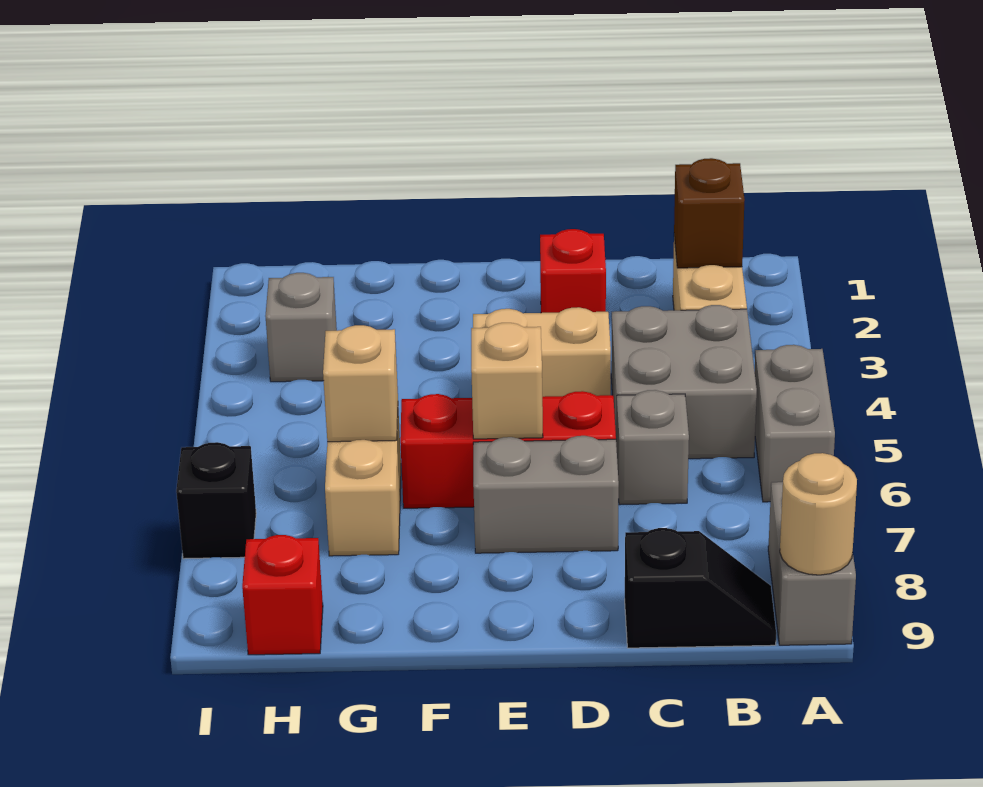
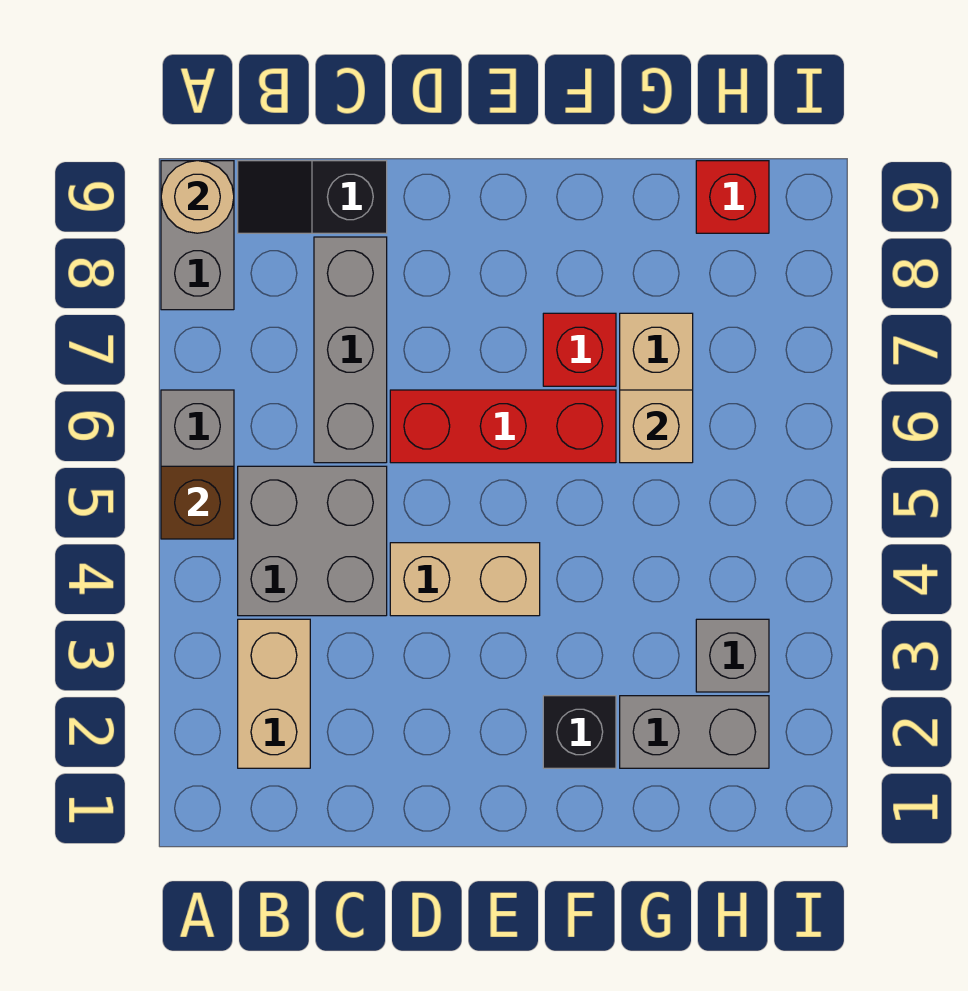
brown brick B2 level 2 -> brown brick A5 level 2
grey brick C6 level 1 -> grey brick C6:C8 level 1
red brick D2 level 1 -> red brick F7 level 1
grey brick D7:E7 level 1 -> grey brick G2:H2 level 1
tan brick E6 level 2 -> none
black brick I7 level 1 -> black brick F2 level 1

